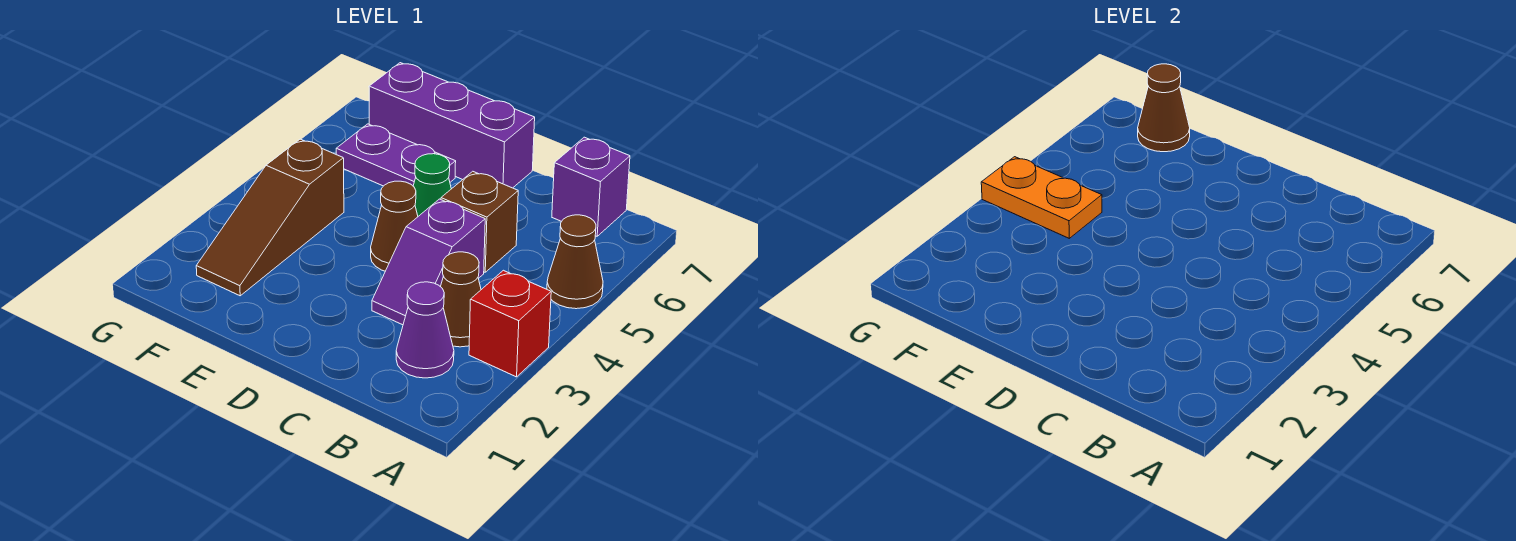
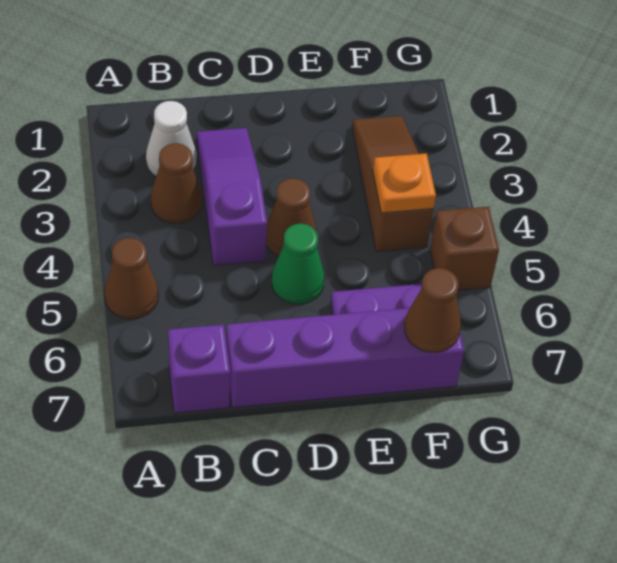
red brick A3 level 1 -> none
purple cone B2 level 1 -> white cone B2 level 1
purple slope C3:C4 level 1 top 4 -> purple slope C2:C4 level 1 top 4
brown brick C5 level 1 -> brown brick G5 level 1
purple brick D7:F7 level 1 -> purple brick C7:F7 level 1
orange plate F4:G4 level 2 -> orange plate F4 level 2

